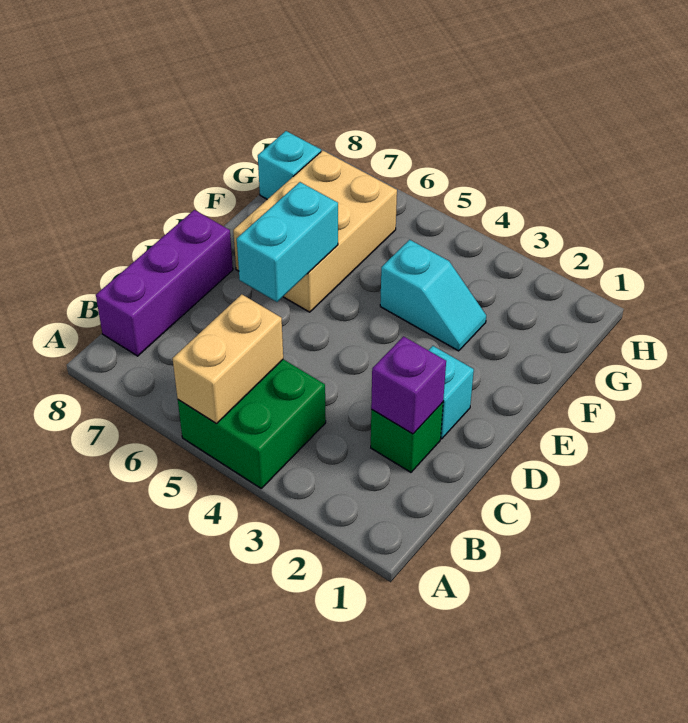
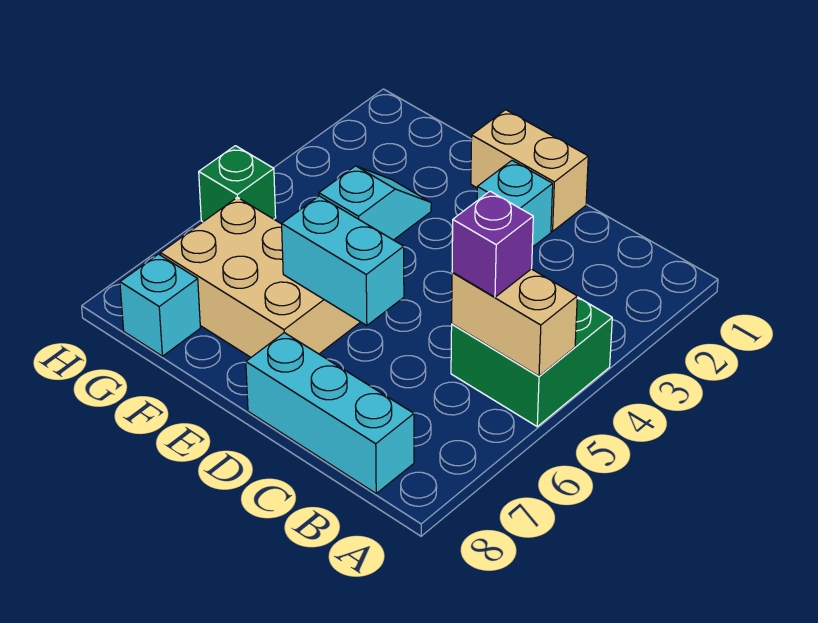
purple brick B8:D8 level 1 -> cyan brick B8:D8 level 1
green brick C2 level 1 -> green brick H5 level 1
purple brick C2 level 2 -> purple brick B5 level 3
none -> tan brick D1:E1 level 1

